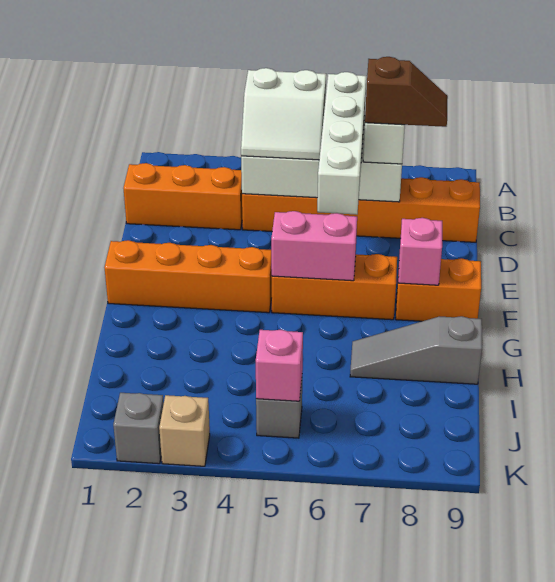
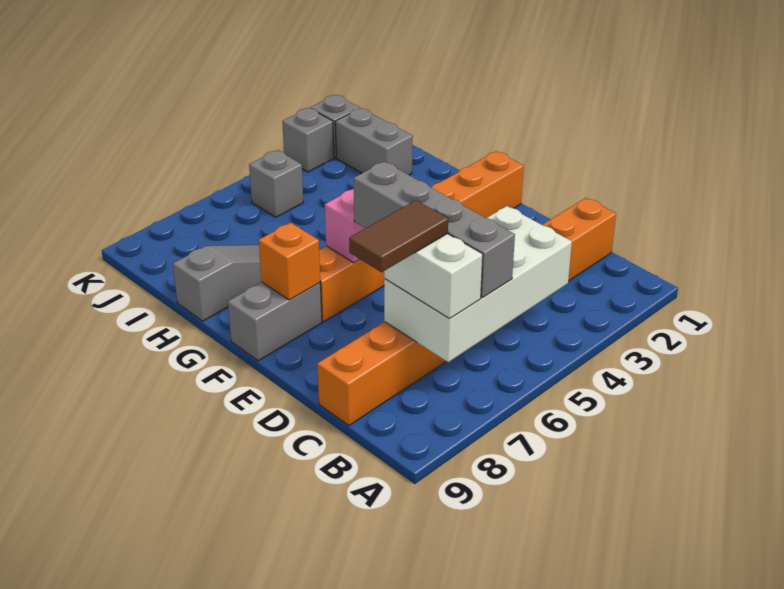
white slope B4:C5 level 3 top B -> none
white brick B6:E6 level 3 -> grey brick B6:E6 level 3
brown slope C7:C8 level 4 top 7 -> brown tile C7:C8 level 4
orange brick F8:F9 level 1 -> grey brick F8:F9 level 1
pink brick F8 level 2 -> orange brick F8 level 2
none -> grey brick I2:J2 level 1
pink brick J5 level 2 -> none
tan brick K3 level 1 -> grey brick K3 level 1

